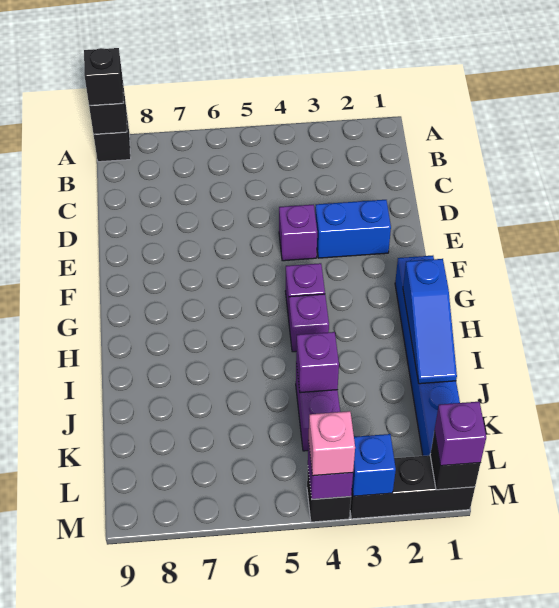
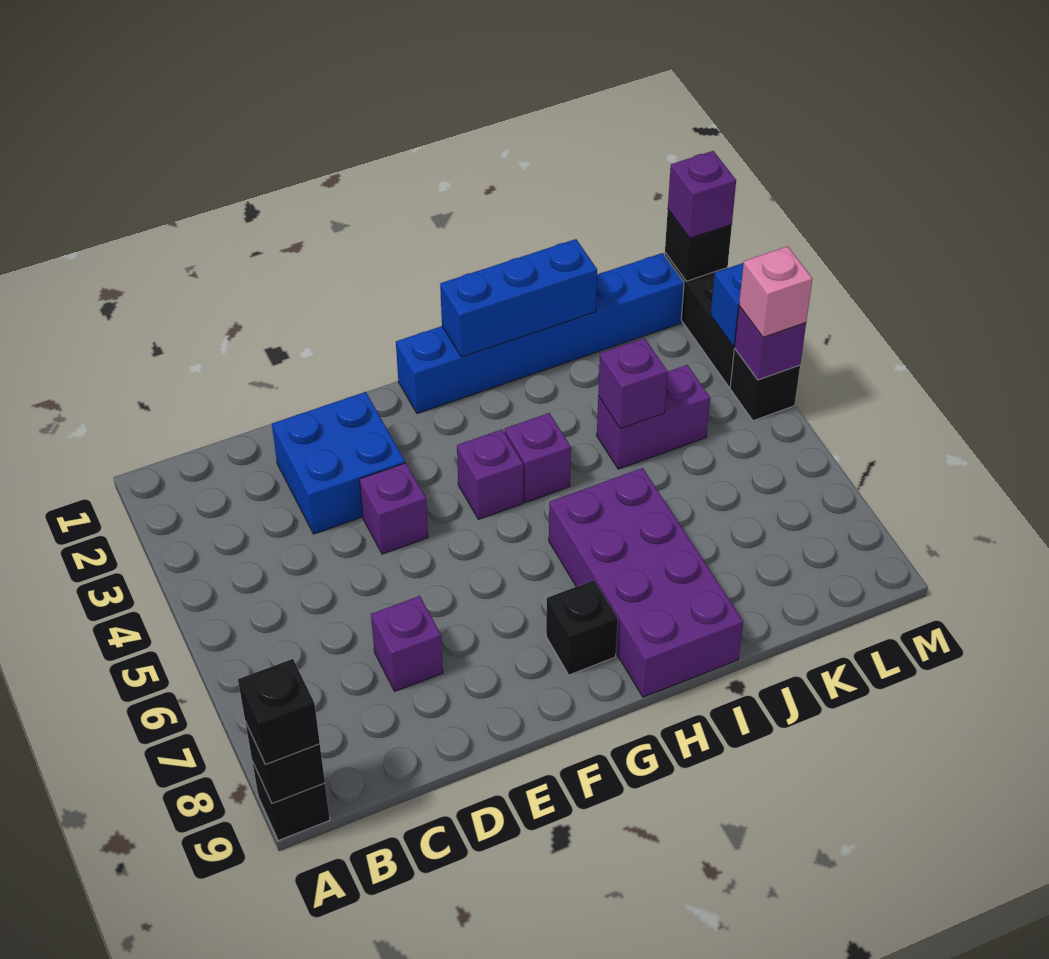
none -> purple brick D7 level 1
blue brick E2:E3 level 1 -> blue brick D2:E3 level 1
none -> black brick G8 level 1
blue slope H1:J1 level 2 top H -> blue brick H1:J1 level 2
none -> purple brick H6:I9 level 1

